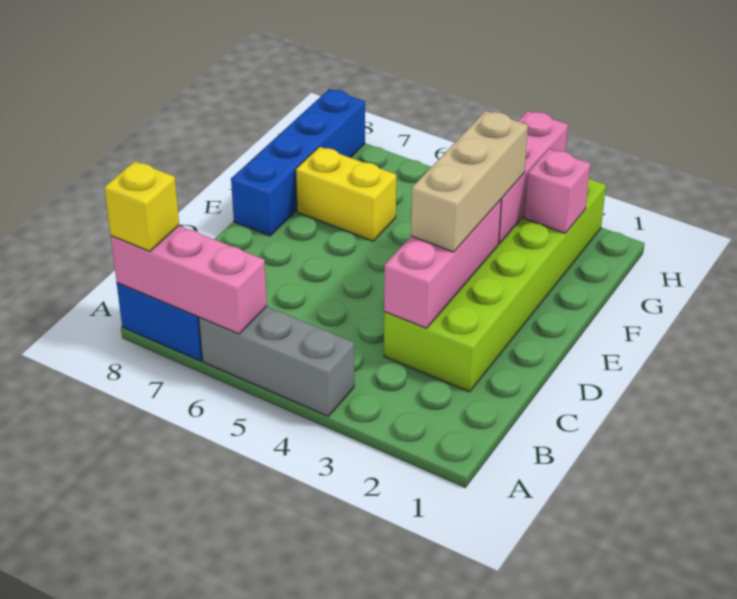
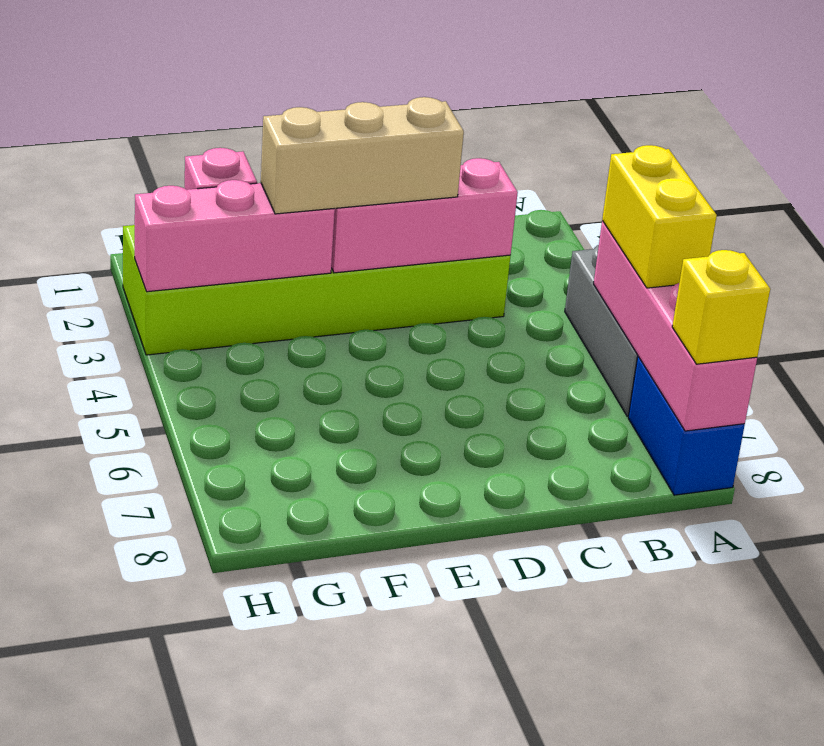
pink brick A6:A8 level 2 -> pink brick A5:A8 level 2
blue brick E8:H8 level 1 -> none
yellow brick F6:F7 level 1 -> yellow brick A5:A6 level 3

